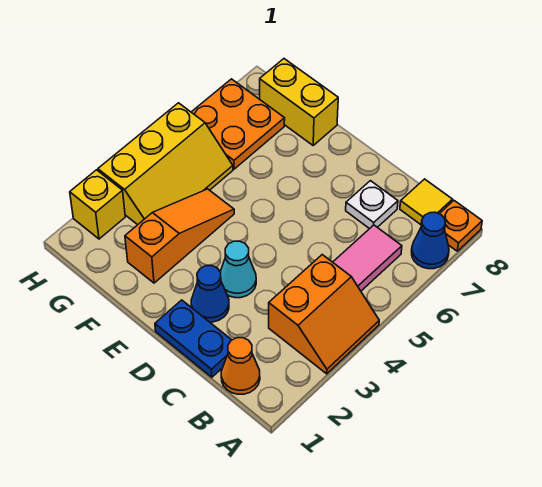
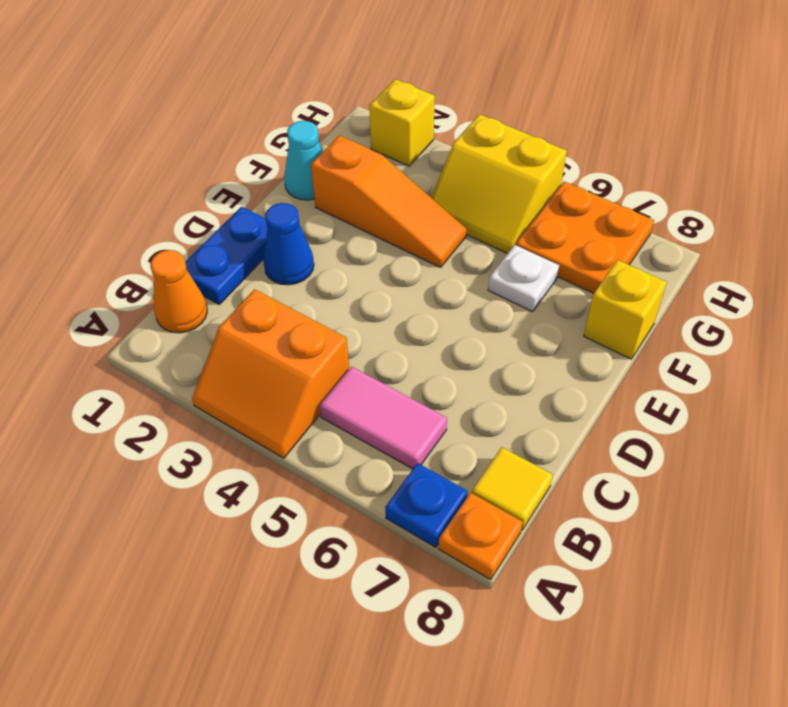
blue cone A7 level 1 -> blue plate A7 level 1
white plate C7 level 1 -> white plate F6 level 1
cyan cone D3 level 1 -> cyan cone F1 level 1
yellow brick F8:G8 level 1 -> yellow brick F8 level 1
yellow slope G3:H5 level 1 top H -> yellow slope G4:H5 level 1 top H

